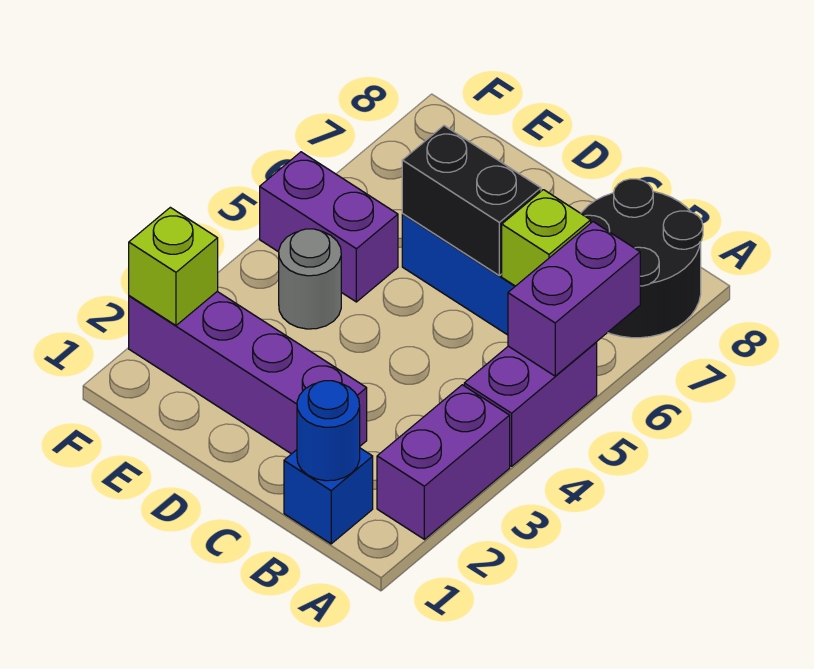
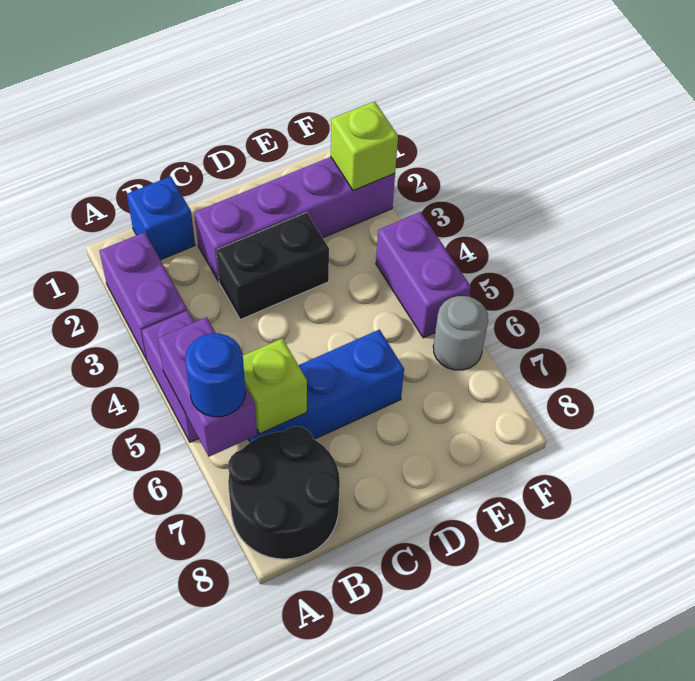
blue round brick B1 level 2 -> blue round brick A6 level 3
black brick C6:D6 level 2 -> black brick C3:D3 level 1
grey round brick E4 level 1 -> grey round brick F6 level 1
purple brick E5:F5 level 1 -> purple brick F4:F5 level 1

